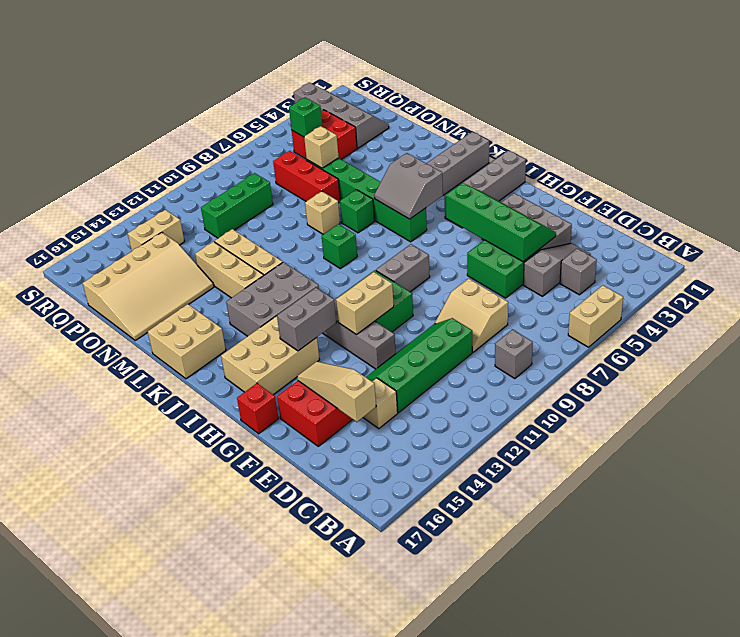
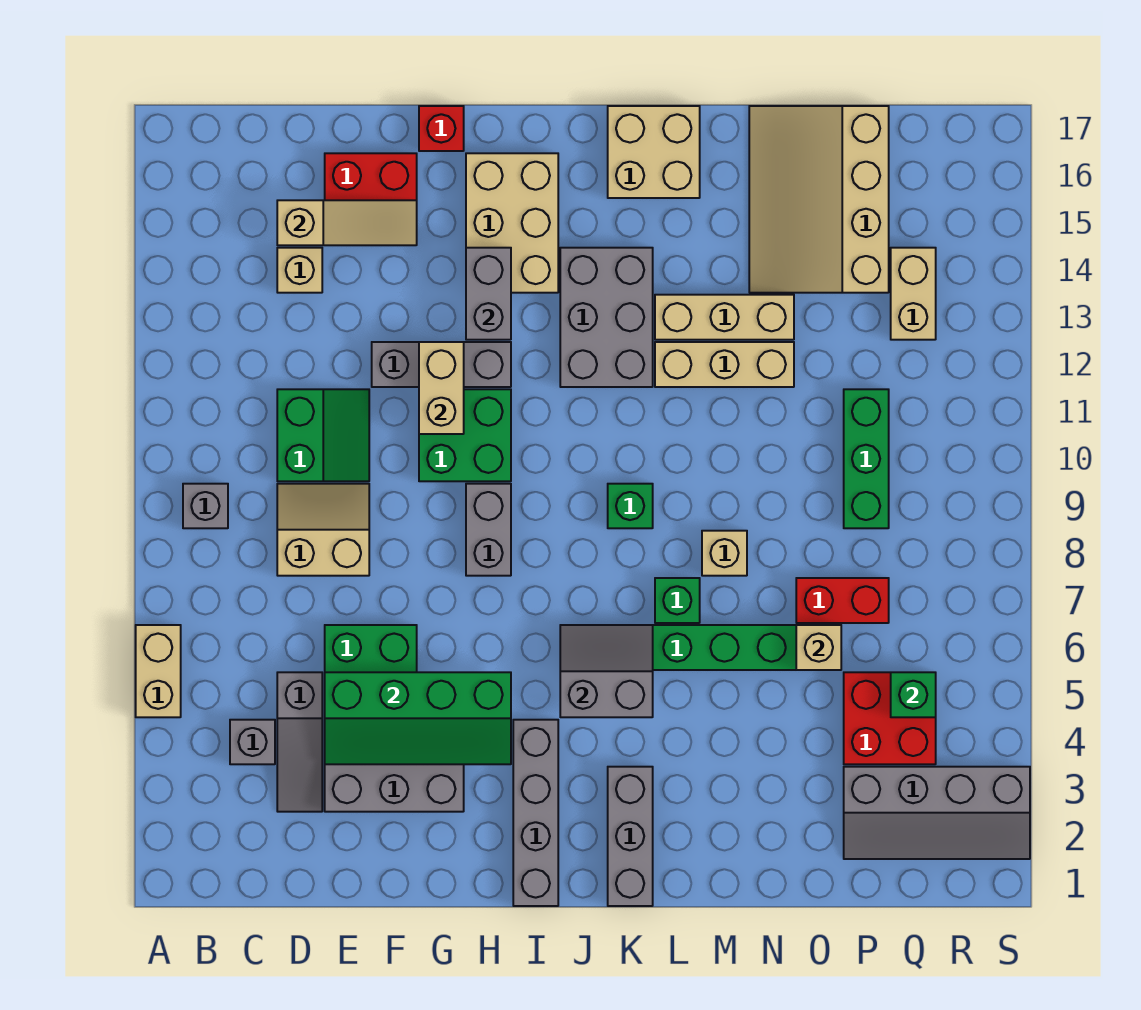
green slope D10:E13 level 1 top D -> green slope D10:E11 level 1 top D
red brick N7:P7 level 1 -> red brick O7:P7 level 1

